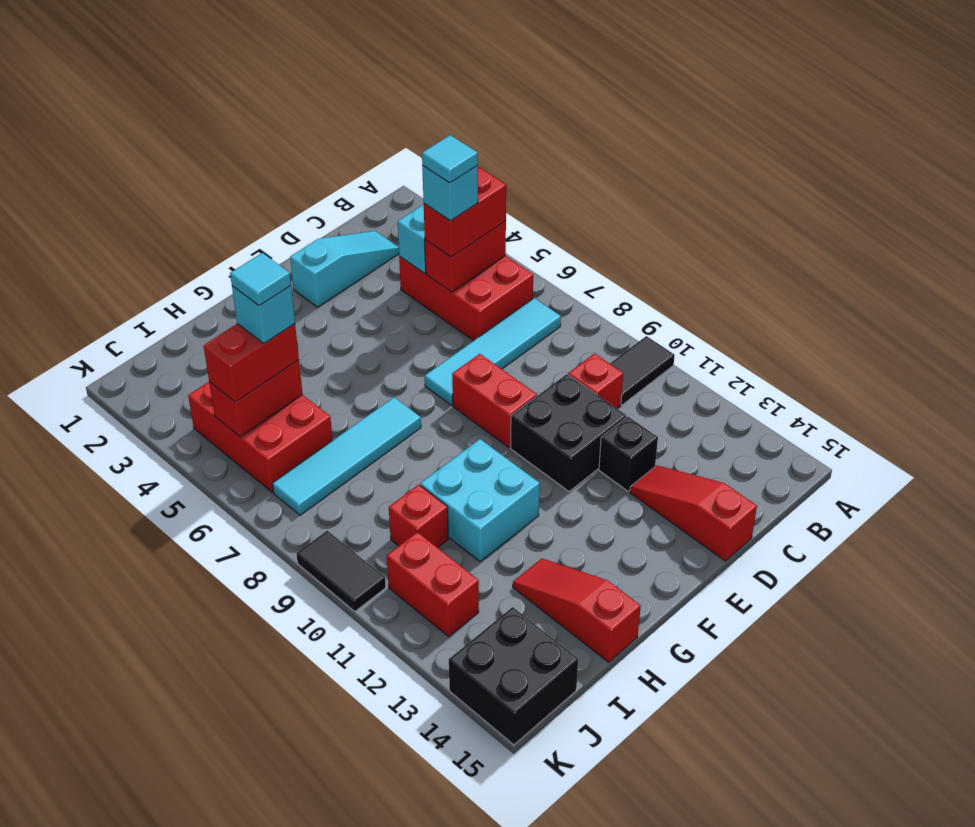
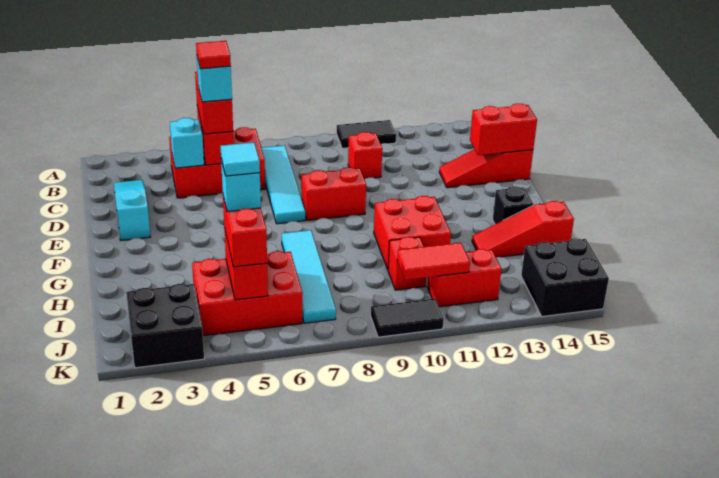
black tile A10:B10 level 1 -> black tile A10:A11 level 1
cyan tile C5 level 5 -> red tile C5 level 5
black brick D10:E11 level 1 -> black brick J2:K3 level 1
black brick D12 level 1 -> black brick G14 level 1
none -> red brick D14:D15 level 2
cyan brick G10:H11 level 1 -> red brick G10:H11 level 1
none -> red tile J10:J11 level 2

